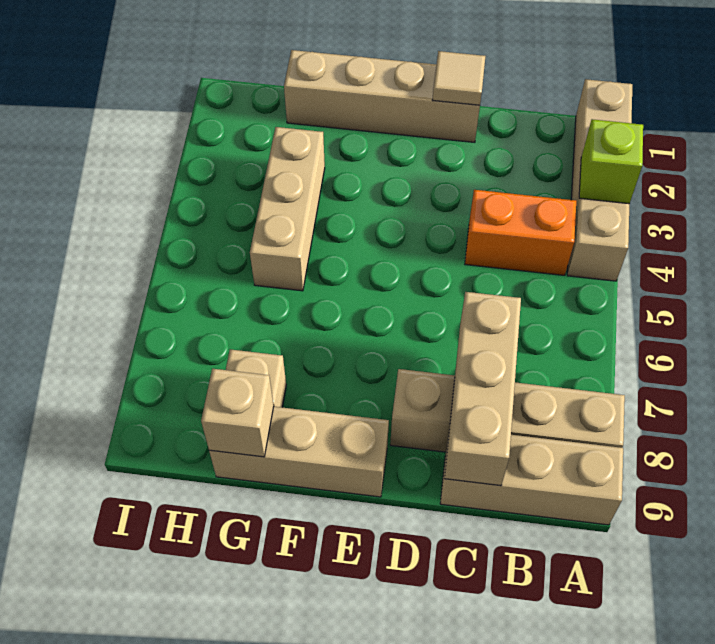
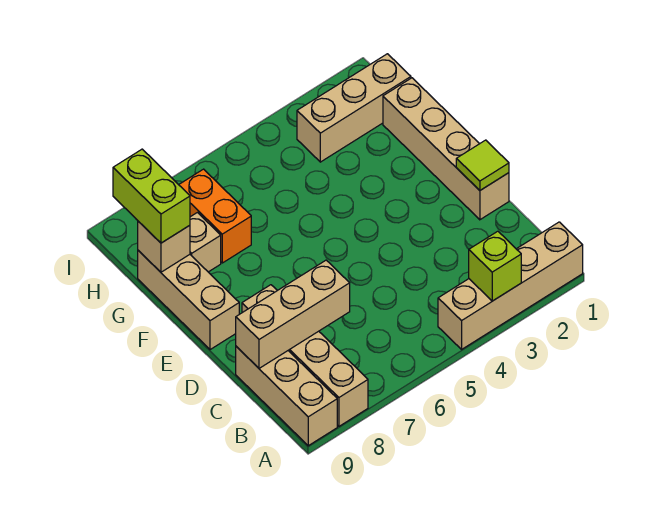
orange brick B4:C4 level 1 -> orange brick G7:H7 level 1
tan tile D1 level 2 -> lime tile D1 level 2
tan brick G3:G5 level 1 -> tan brick H1:H3 level 1
none -> lime brick G9:H9 level 3

